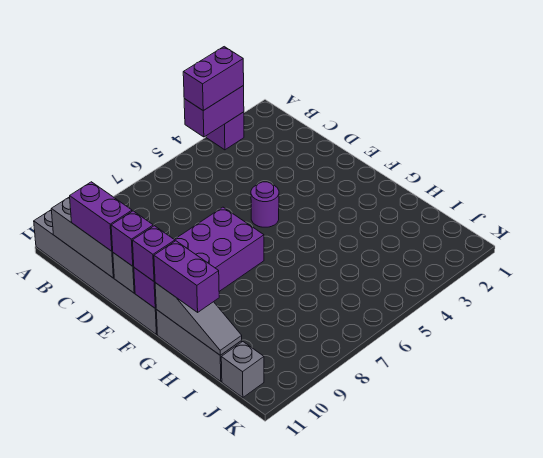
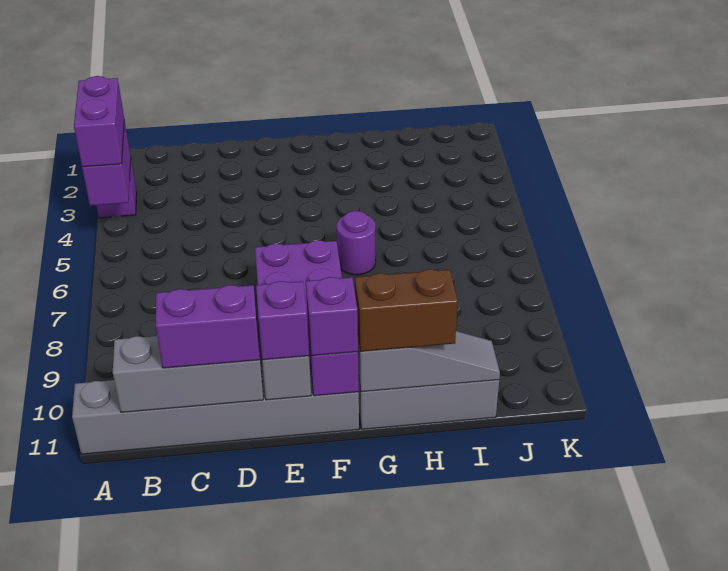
purple round brick E5 level 1 -> purple round brick G6 level 1
purple brick G11:H11 level 3 -> brown brick G11:H11 level 3
grey brick J11 level 1 -> none

